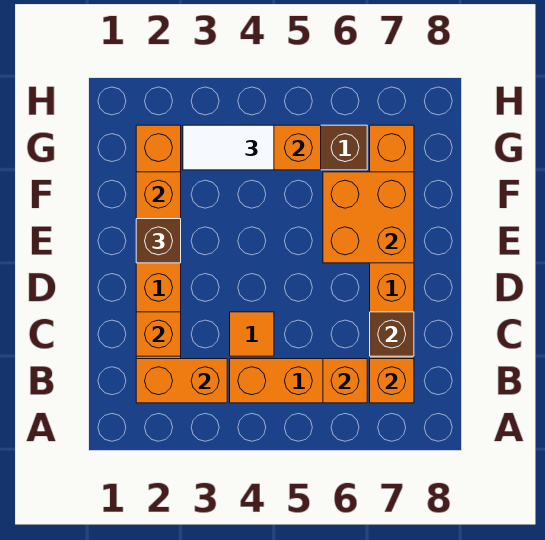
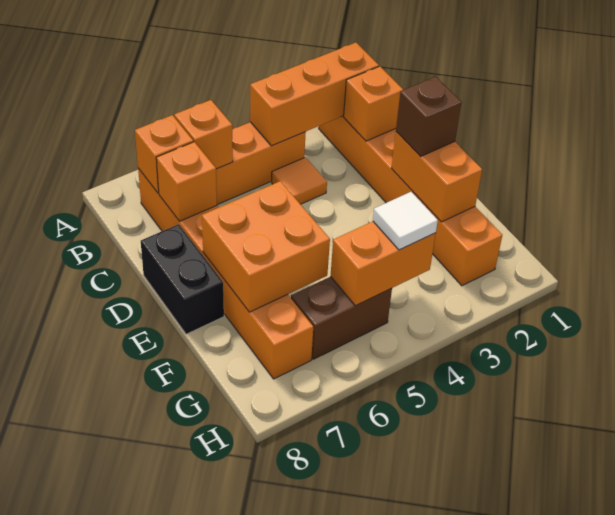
orange brick B2:B3 level 2 -> orange brick B2:B4 level 2
brown brick C7 level 2 -> orange brick C7 level 2
none -> black brick D8:E8 level 1
white tile G3:G4 level 3 -> white tile G4 level 3

